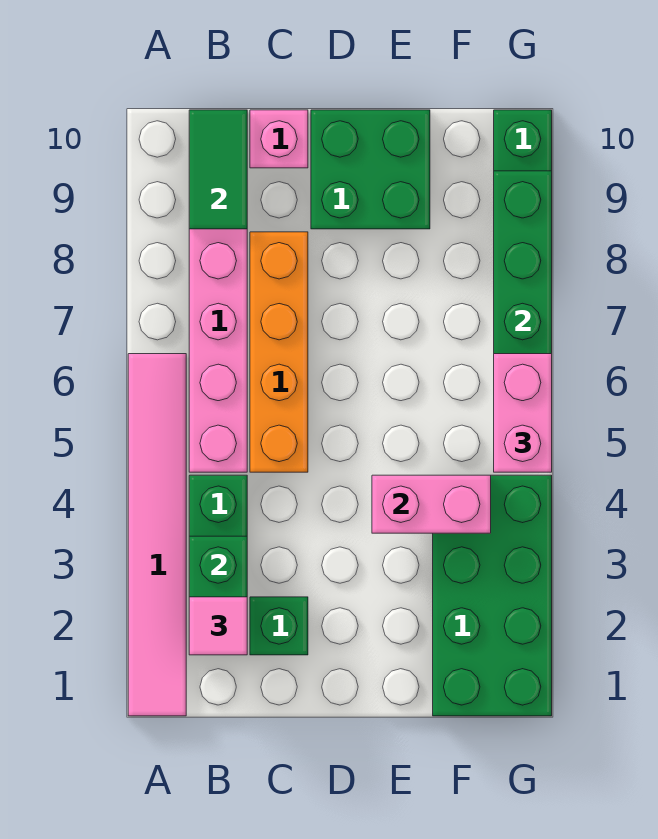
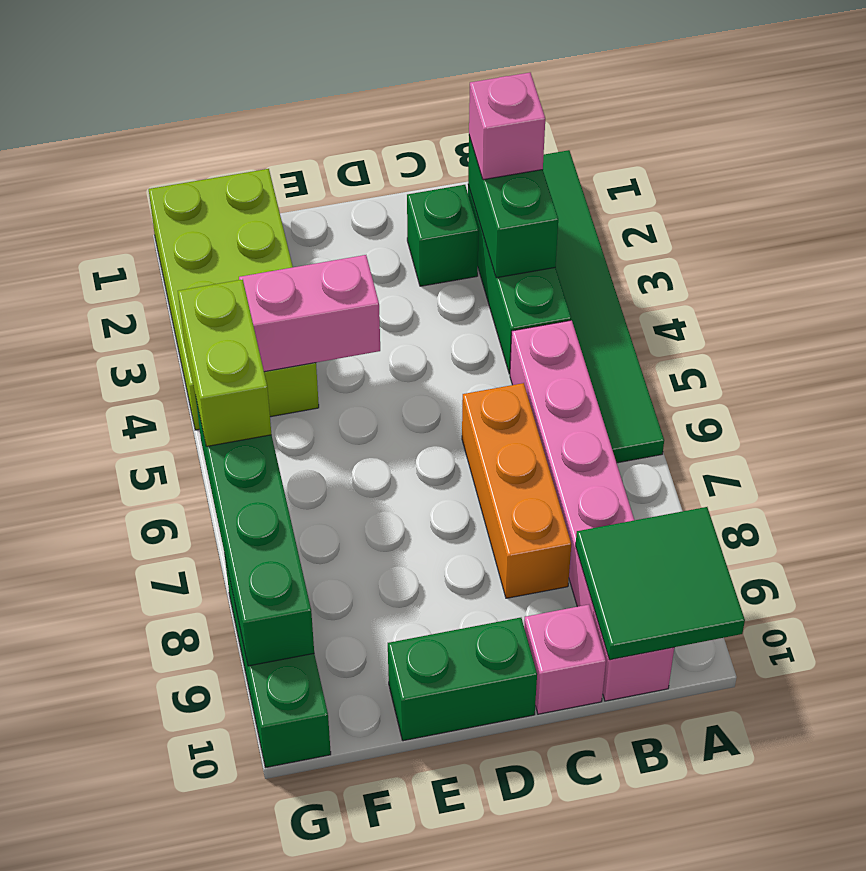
pink tile A1:A6 level 1 -> green tile A1:A6 level 1
pink tile B2 level 3 -> pink brick B2 level 3
green tile B9:B10 level 2 -> green tile A9:B10 level 2
orange brick C5:C8 level 1 -> orange brick C6:C8 level 1
green brick D9:E10 level 1 -> green brick D10:E10 level 1
green brick F1:G4 level 1 -> lime brick F1:G4 level 1
pink brick G5:G6 level 3 -> lime brick G5:G6 level 3

